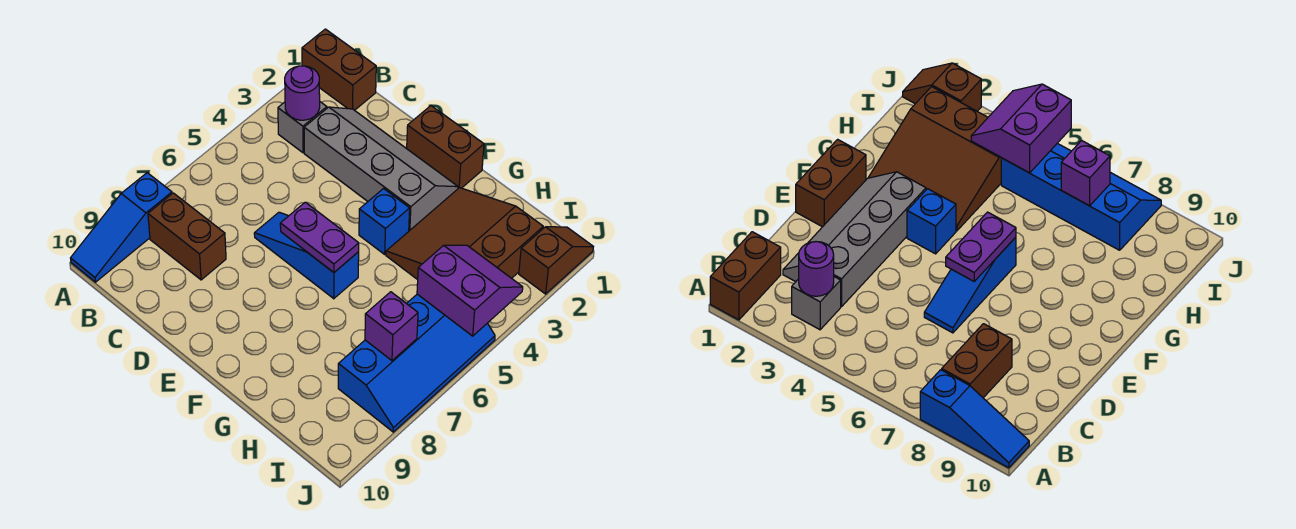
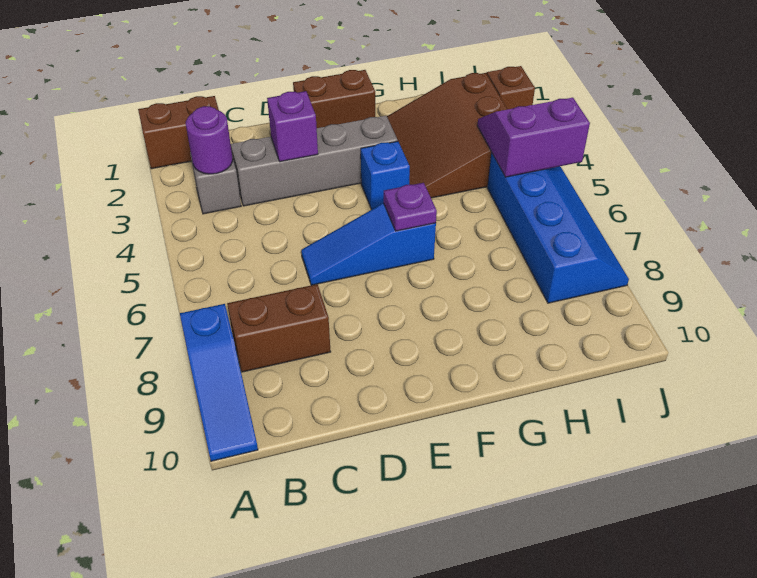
purple plate E6:F6 level 2 -> purple plate F6 level 2
purple brick I7 level 2 -> purple brick D3 level 2

